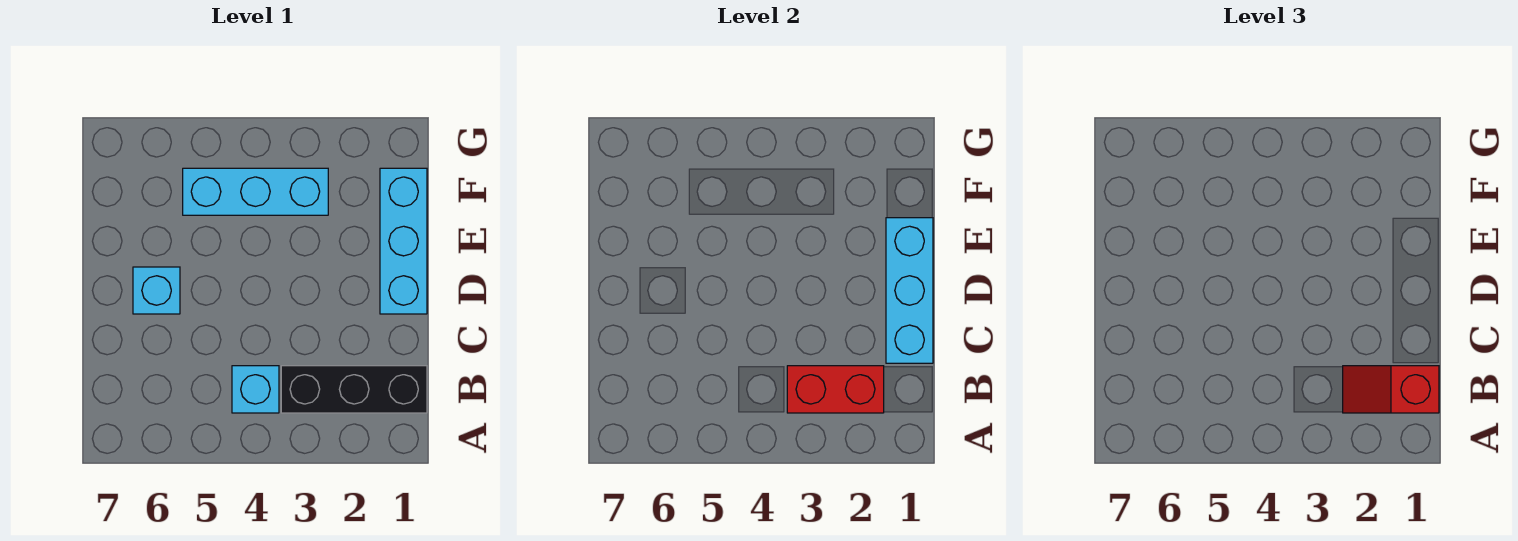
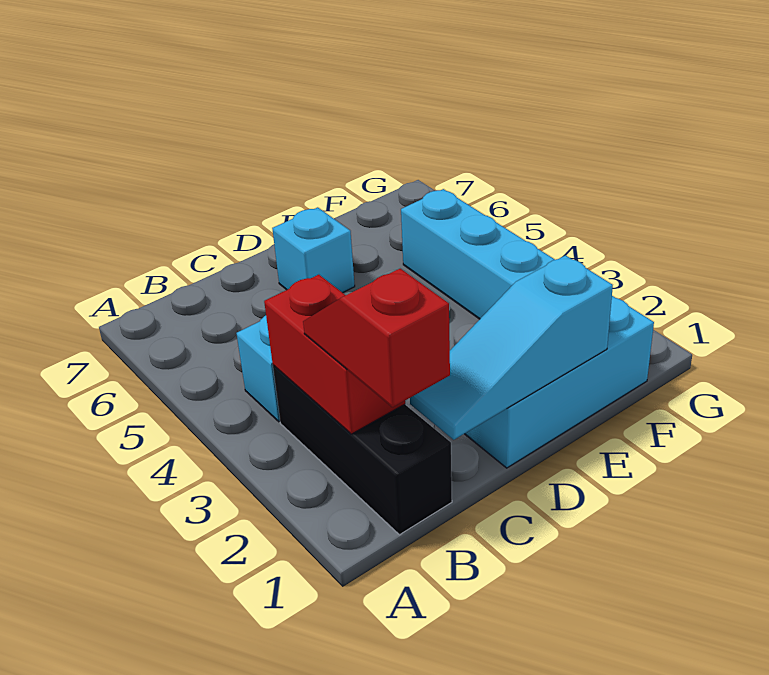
cyan brick C1:E1 level 2 -> cyan slope C1:E1 level 2 top E

